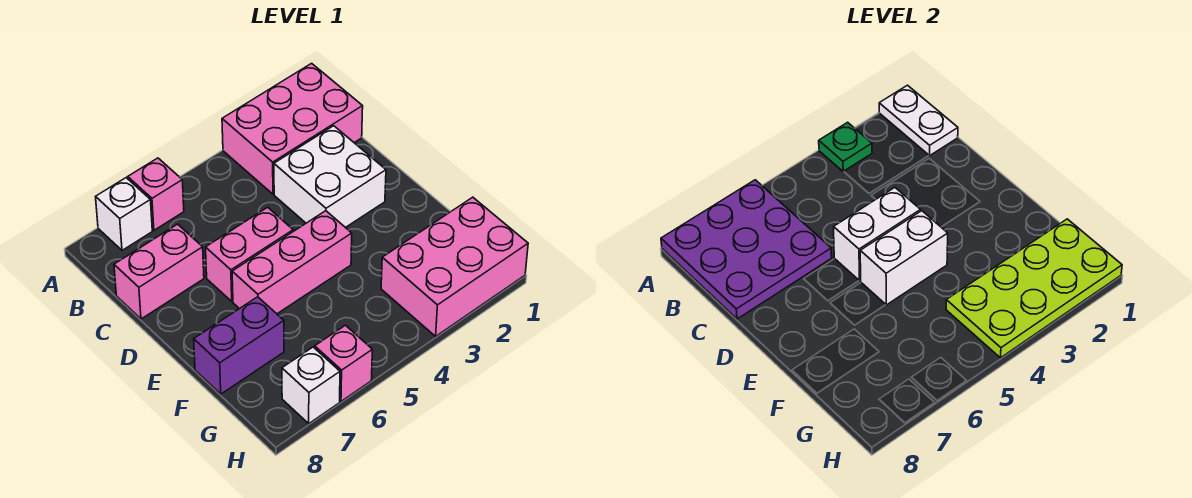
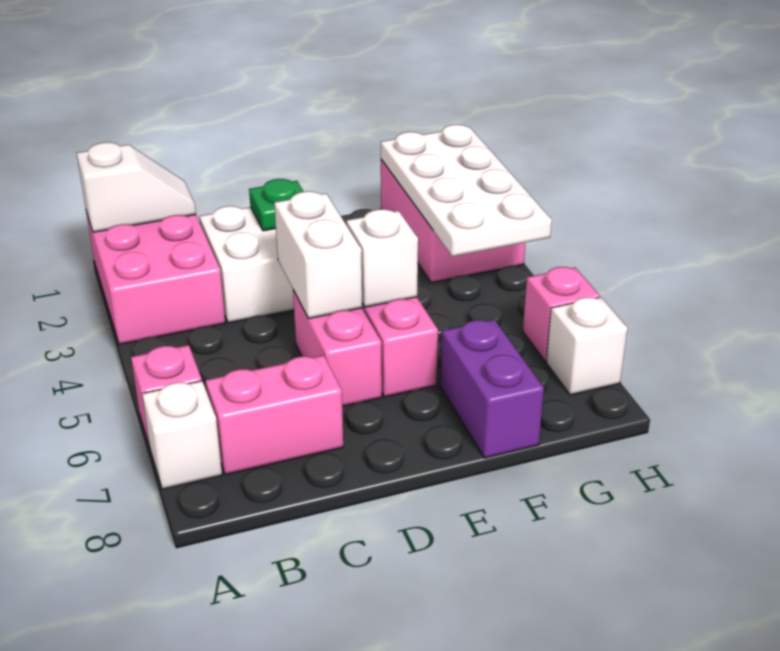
white plate A1:B1 level 2 -> white slope A1:B1 level 2 top A
green plate A3 level 2 -> green plate D2 level 2
purple plate A6:C8 level 2 -> none
pink brick C7:C8 level 1 -> pink brick B7:C7 level 1
white brick E4:E5 level 2 -> white brick E5 level 2
lime plate G1:H4 level 2 -> white plate G1:H4 level 2

